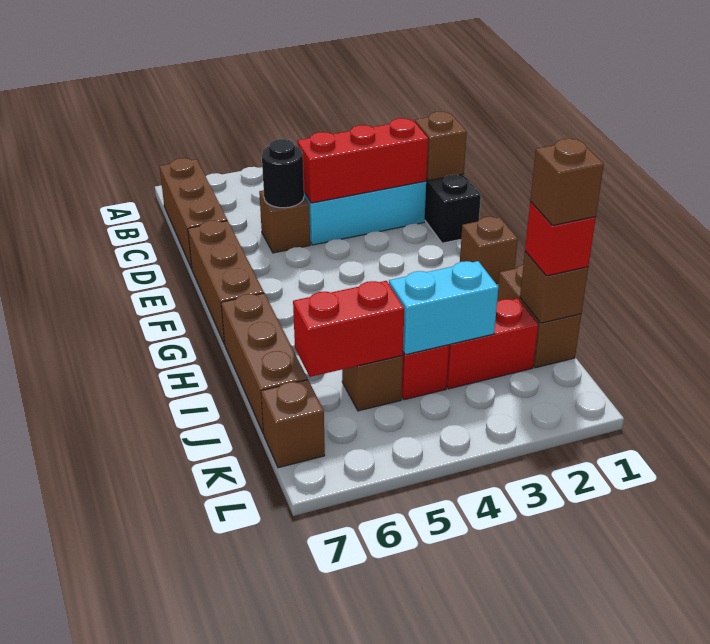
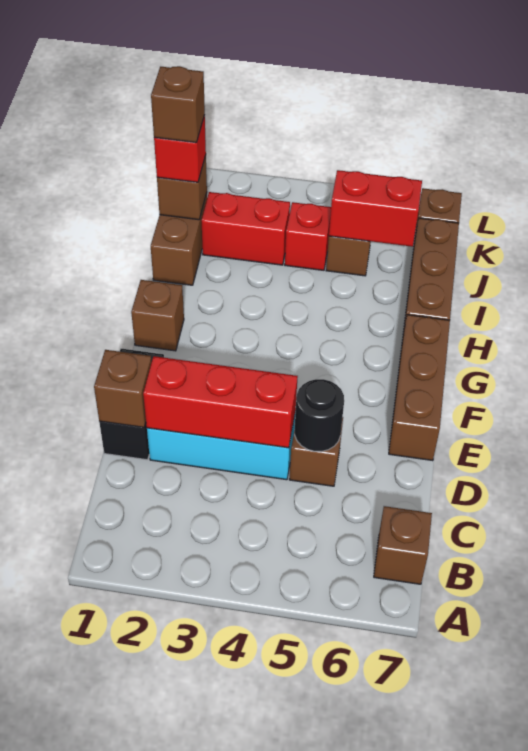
brown brick B7:D7 level 1 -> brown brick B7 level 1
cyan brick J3:J4 level 2 -> none

